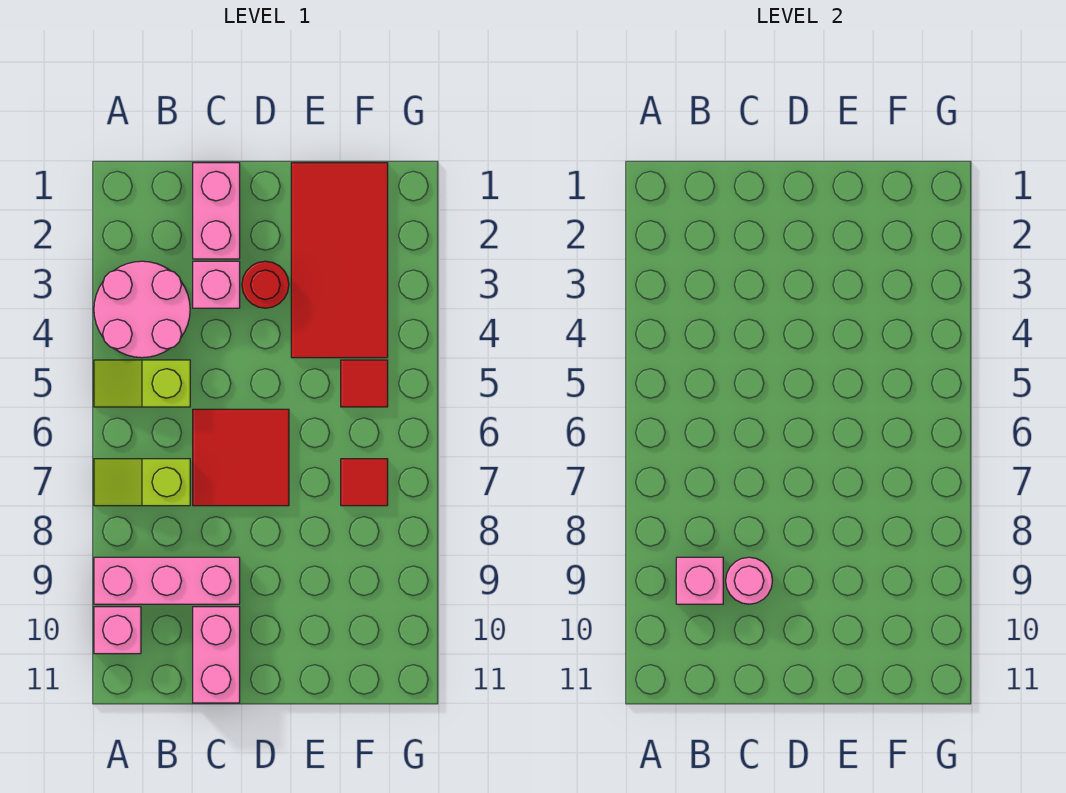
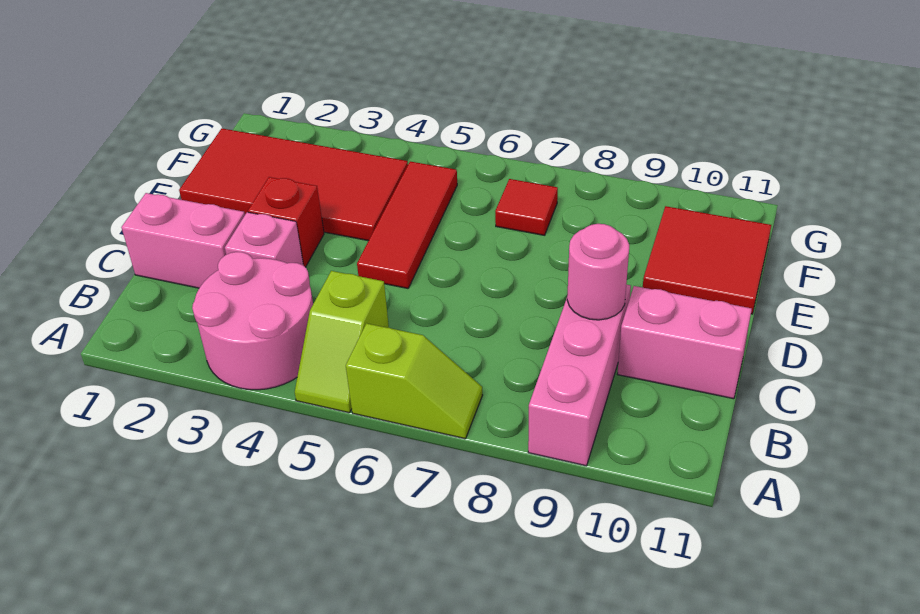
lime slope A7:B7 level 1 top B -> lime slope A6:A7 level 1 top 6
pink brick A10 level 1 -> none
pink brick B9 level 2 -> none
red tile C6:D7 level 1 -> red tile E10:F11 level 1
red round brick D3 level 1 -> red brick D3 level 1
red tile F5 level 1 -> red tile D5:F5 level 1

